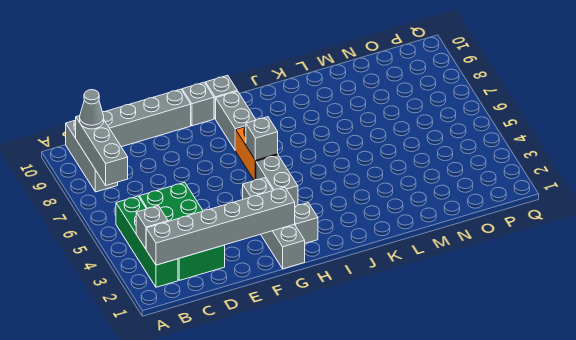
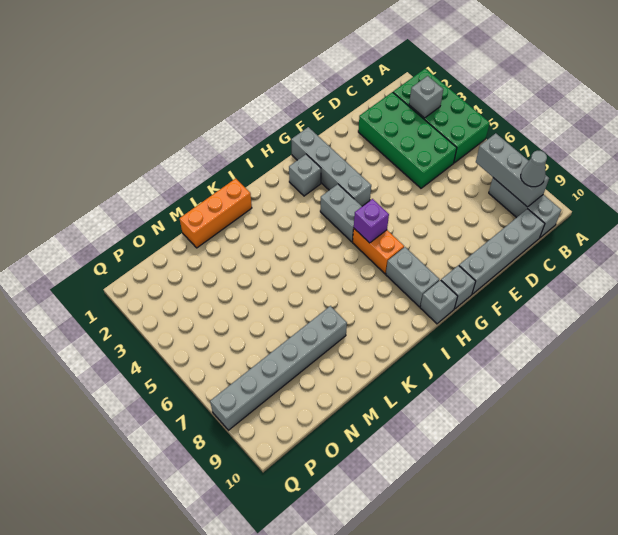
green brick B2:B5 level 1 -> green brick A2:B5 level 1
grey brick B2:G2 level 2 -> grey brick L8:Q8 level 1
grey brick H6 level 2 -> purple brick H6 level 2
none -> orange brick K1:M1 level 1

